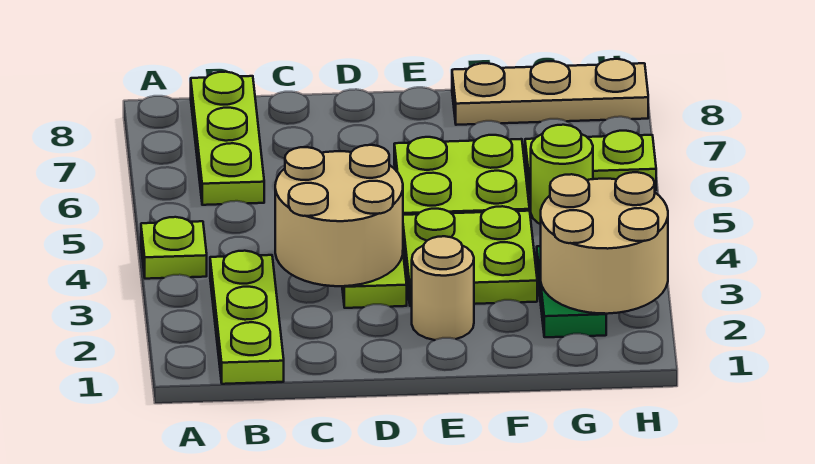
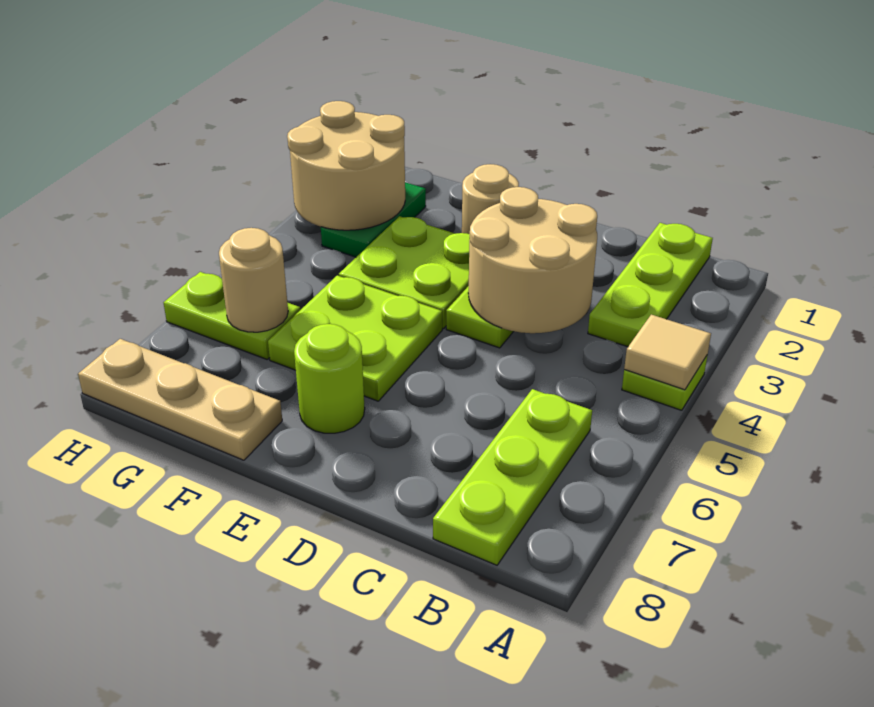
none -> tan tile A4 level 2
lime round brick G5 level 1 -> lime round brick E7 level 1
none -> tan round brick G6 level 2

